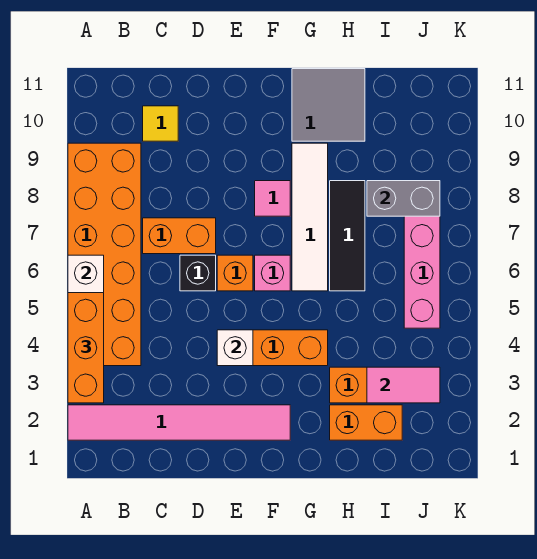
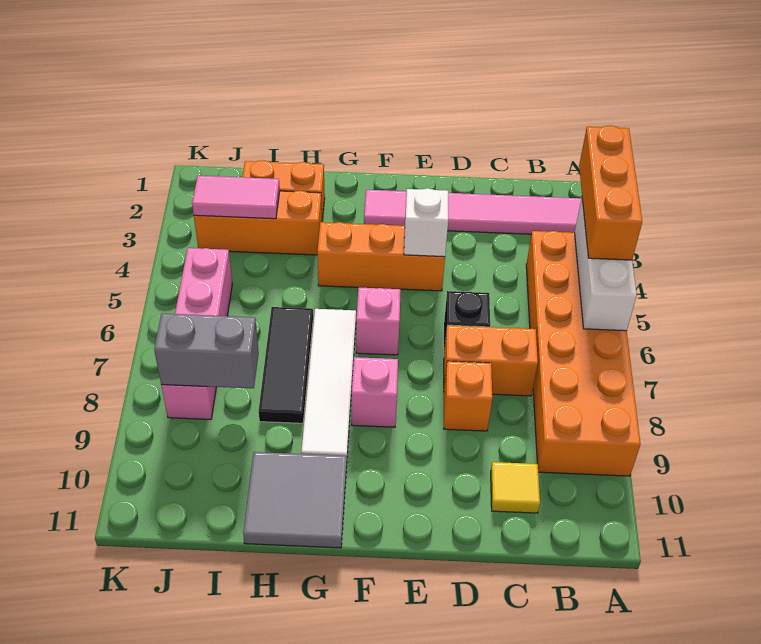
orange brick E6 level 1 -> orange brick D8 level 1
pink tile F8 level 1 -> pink brick F8 level 1

